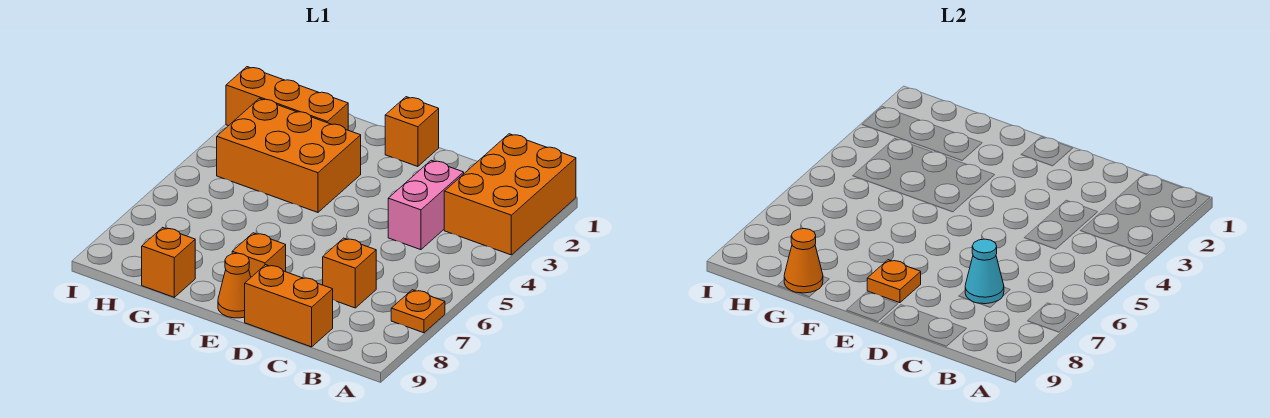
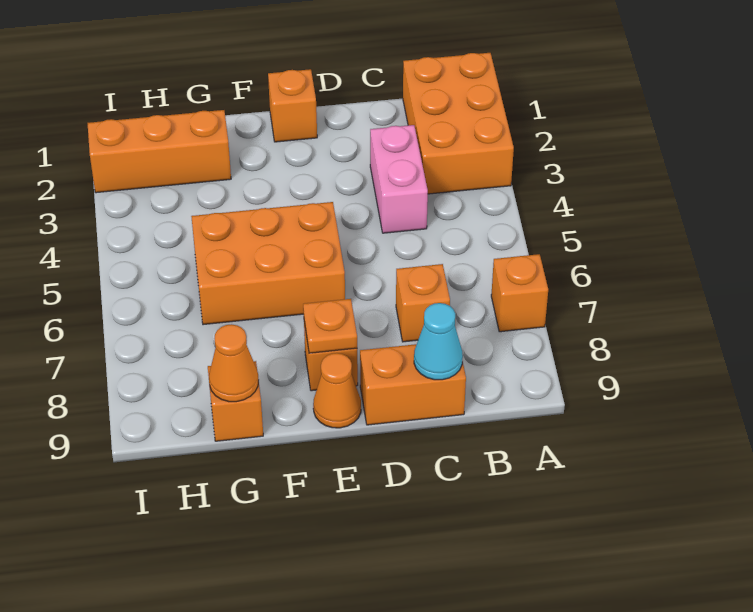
orange plate A7 level 1 -> orange brick A7 level 1
cyan cone C7 level 2 -> cyan cone C9 level 2
orange brick F3:H4 level 1 -> orange brick E5:G6 level 1

